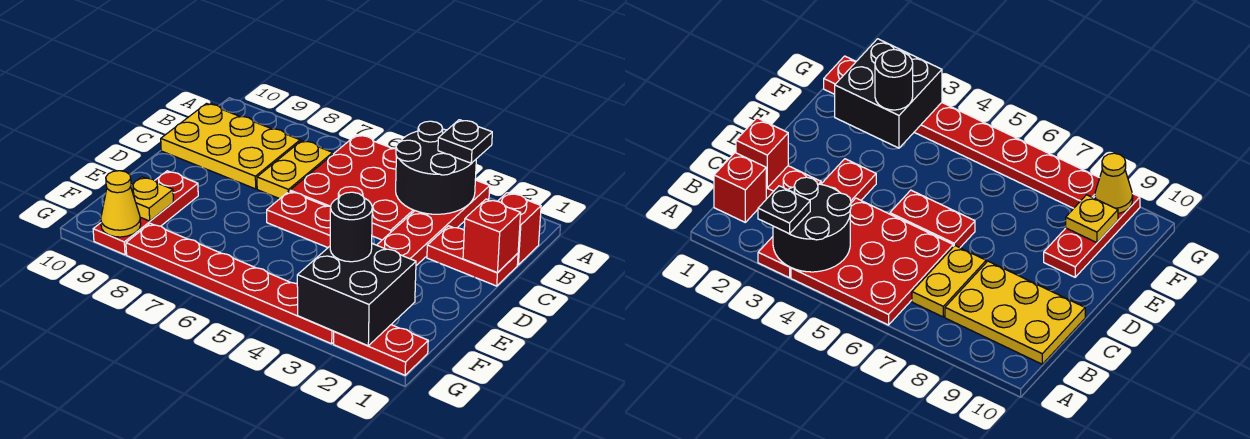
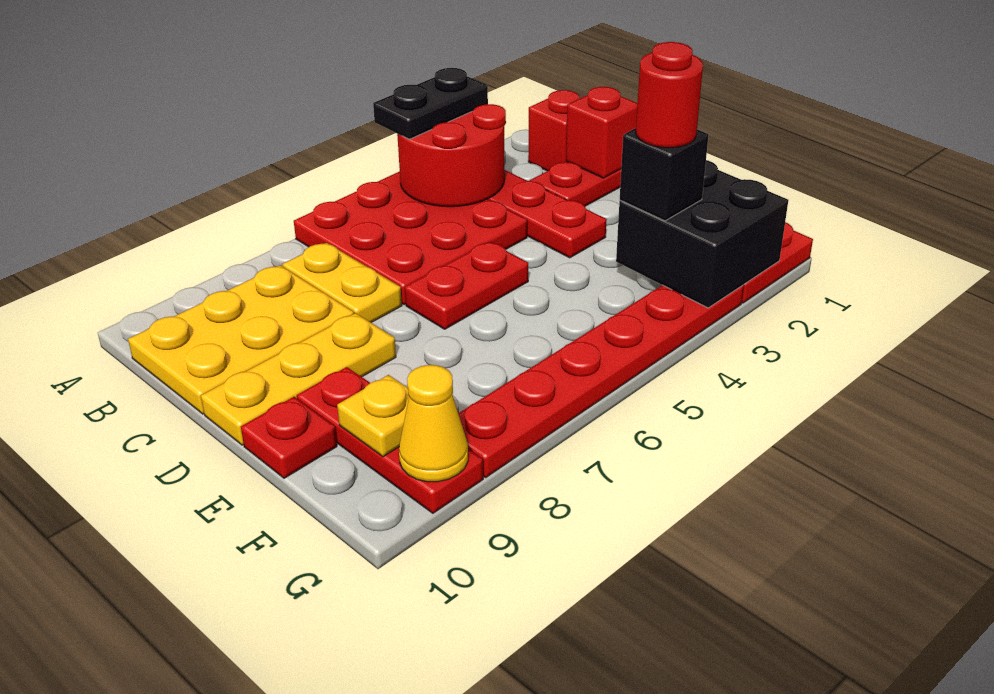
black round brick A3:B4 level 2 -> red round brick A3:B4 level 2
black plate A3 level 3 -> black plate A3:A4 level 3
none -> yellow plate D8:D10 level 1
none -> red plate E10 level 1
black round brick F3 level 3 -> black brick F3 level 3
none -> red round brick F3 level 4

